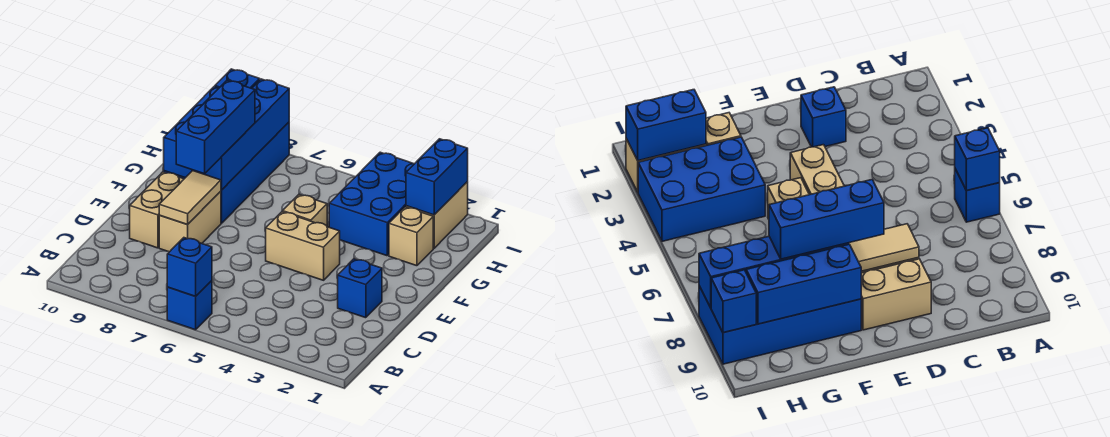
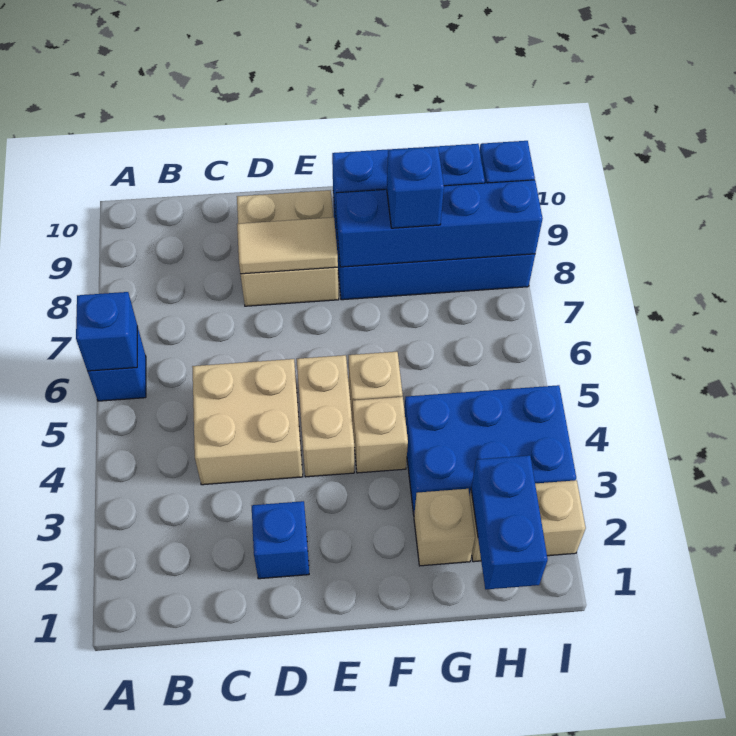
none -> tan brick C4:D5 level 1
blue brick E8:G8 level 3 -> blue brick G8 level 3
none -> tan brick F4 level 1
blue brick H2:I2 level 2 -> blue brick H1:H2 level 2

